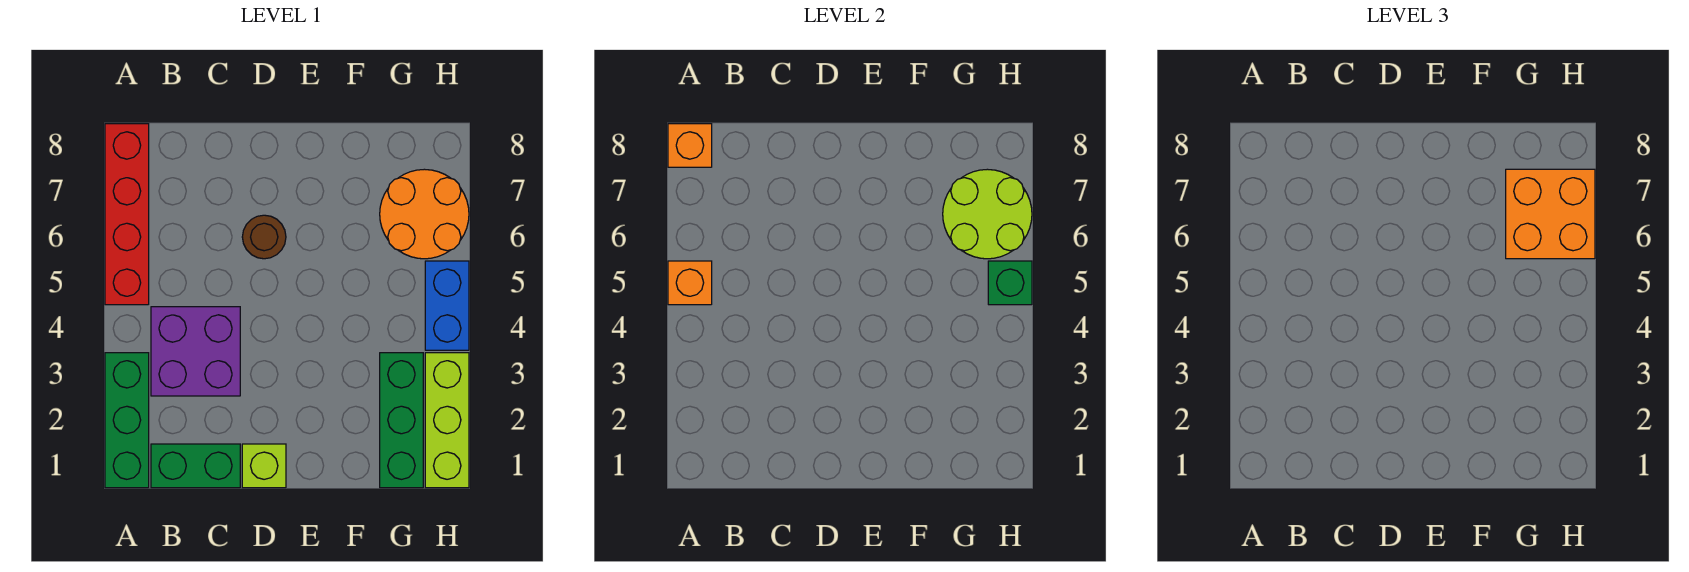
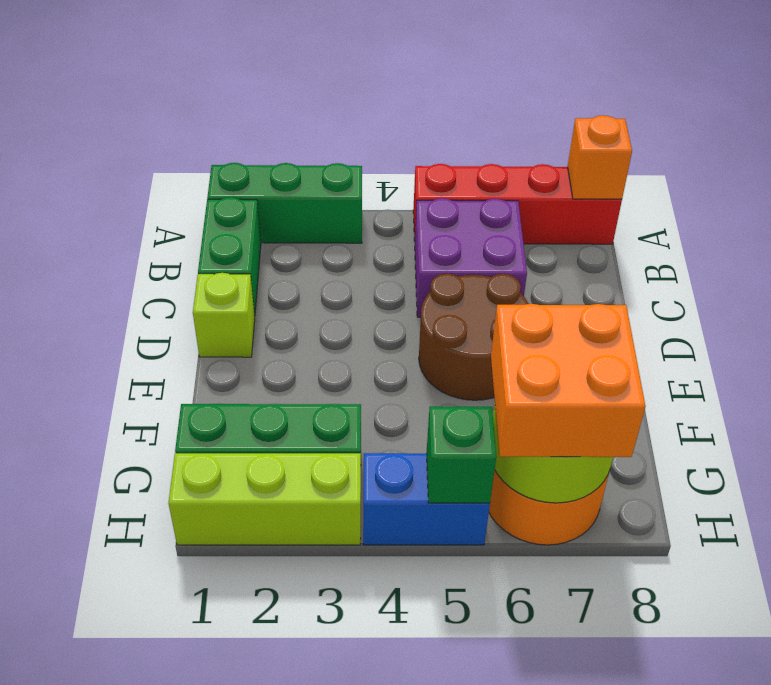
orange brick A5 level 2 -> none
purple brick B3:C4 level 1 -> purple brick B5:C6 level 1
brown round brick D6 level 1 -> brown round brick D5:E6 level 1

